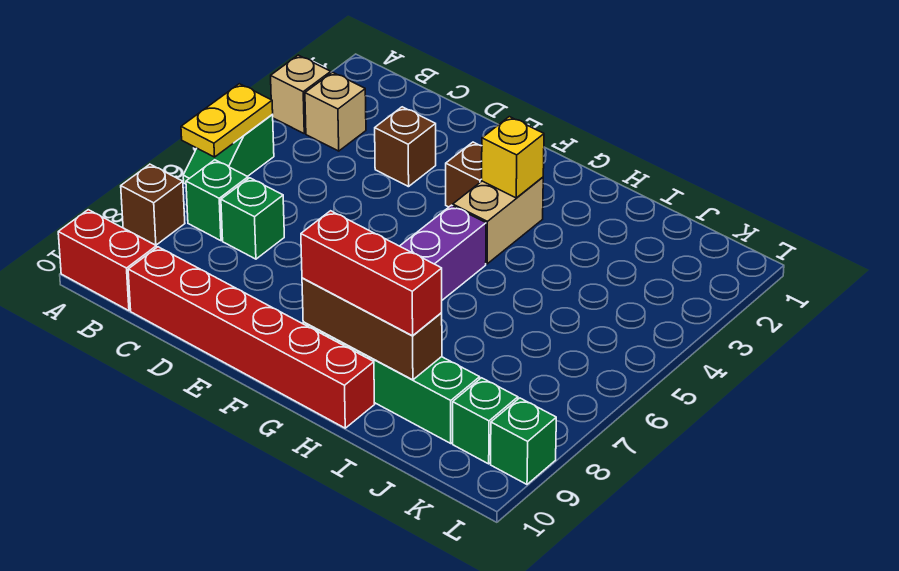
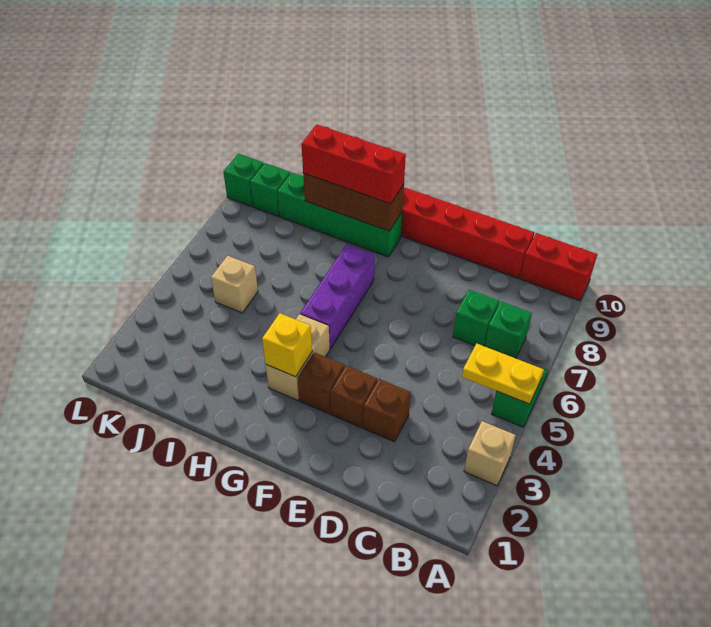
yellow plate A5:A6 level 2 -> yellow plate A5:B5 level 2
brown brick A8 level 1 -> brown brick E3 level 1
tan brick B3 level 1 -> tan brick J5 level 1

